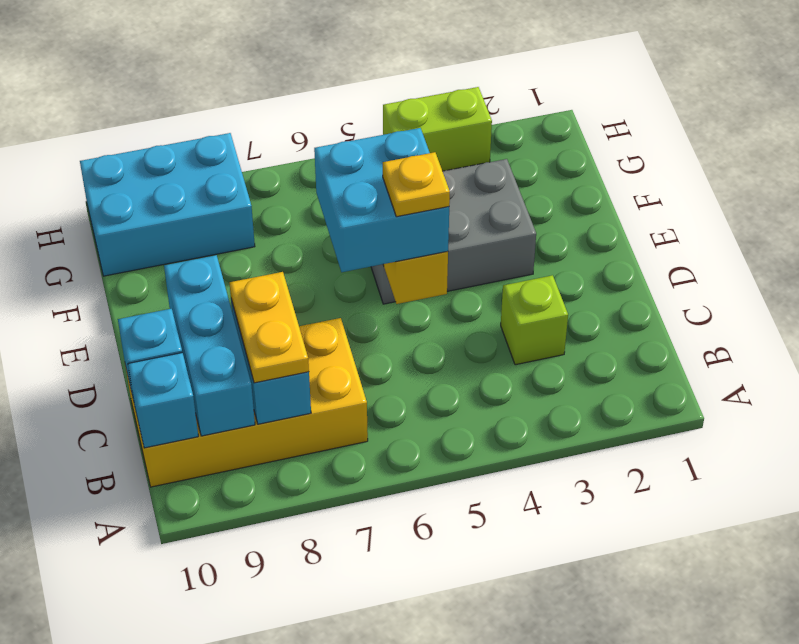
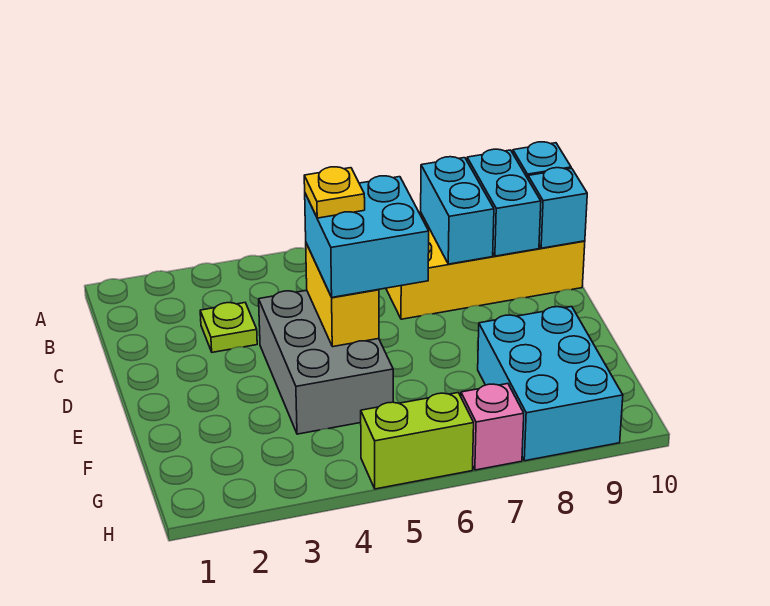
yellow plate B8:C8 level 3 -> none
cyan brick B9:D9 level 2 -> cyan brick B9:C9 level 2
lime brick C3 level 1 -> lime plate C3 level 1
grey brick E3:F5 level 1 -> grey brick D4:F5 level 1
cyan brick G8:H10 level 1 -> cyan brick F8:H9 level 1
lime brick H3:H4 level 1 -> lime brick H5:H6 level 1
none -> pink brick H7 level 1

